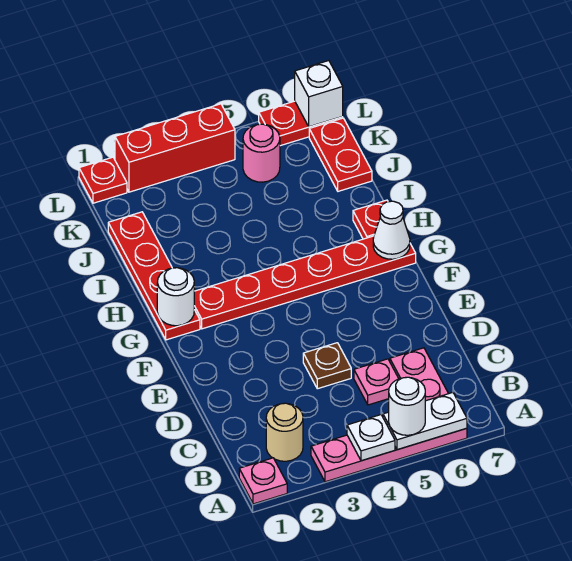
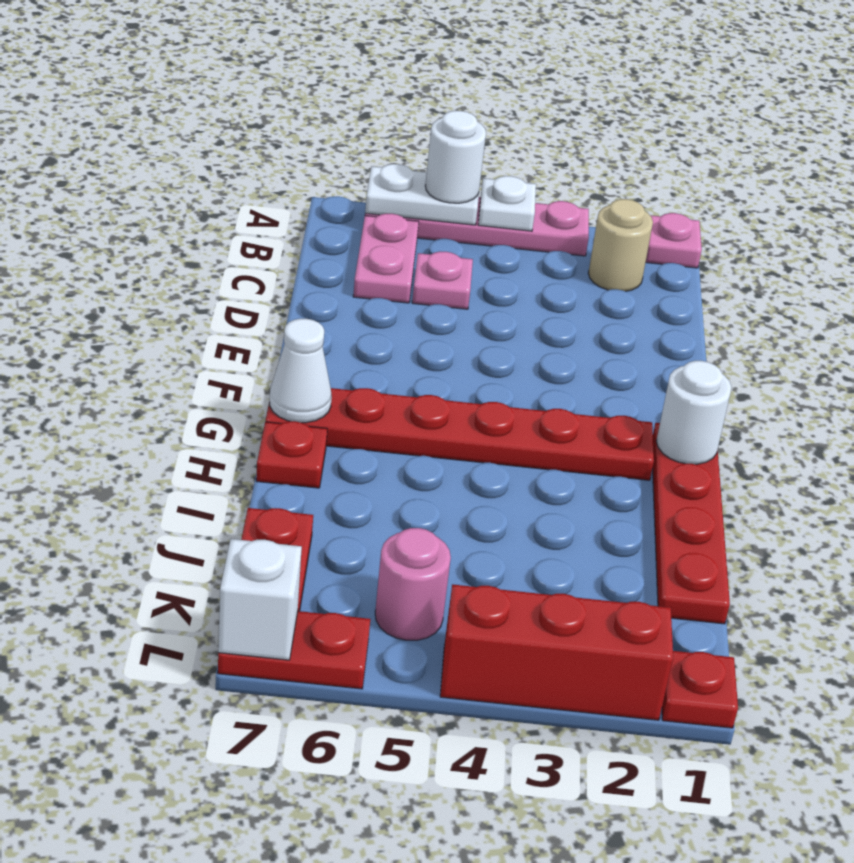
brown plate D4 level 1 -> none

